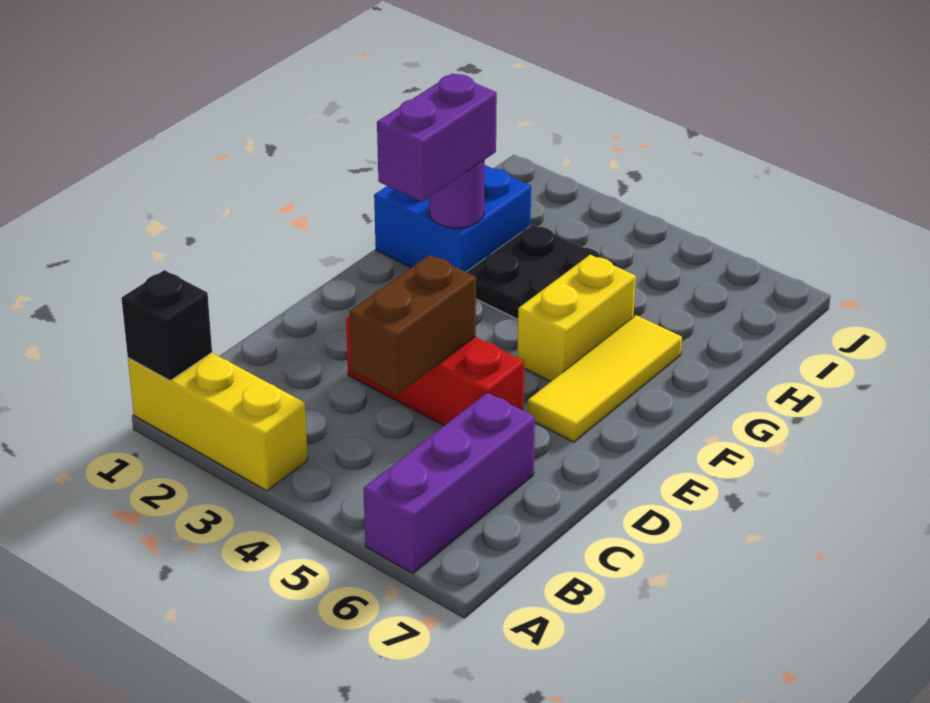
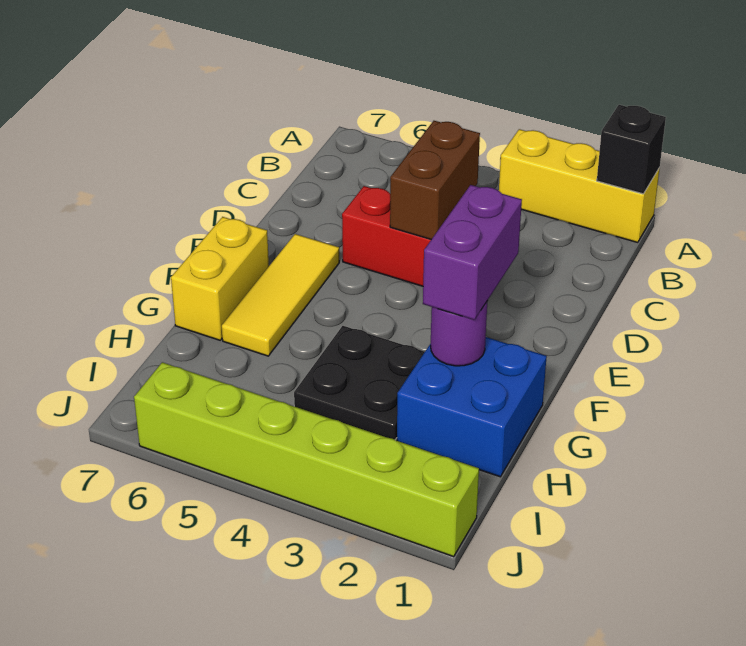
purple brick A6:C6 level 1 -> none
yellow brick F5:G5 level 1 -> yellow brick F7:G7 level 1
none -> lime brick J1:J6 level 1

